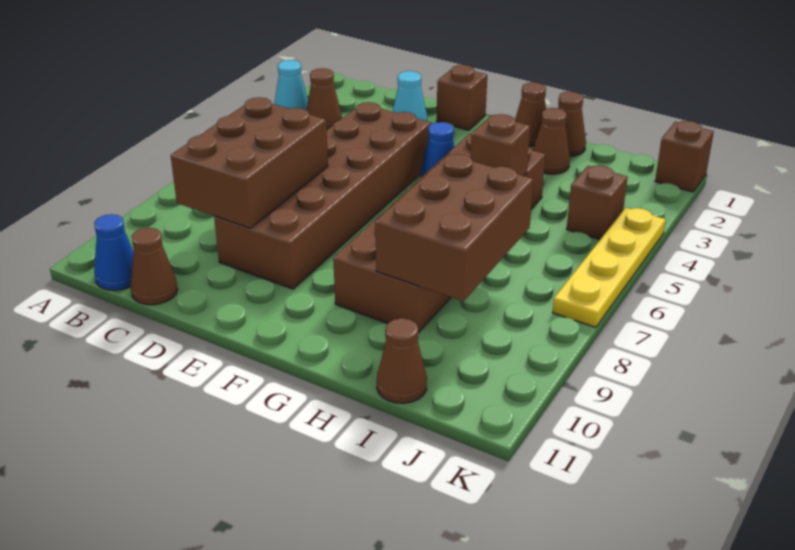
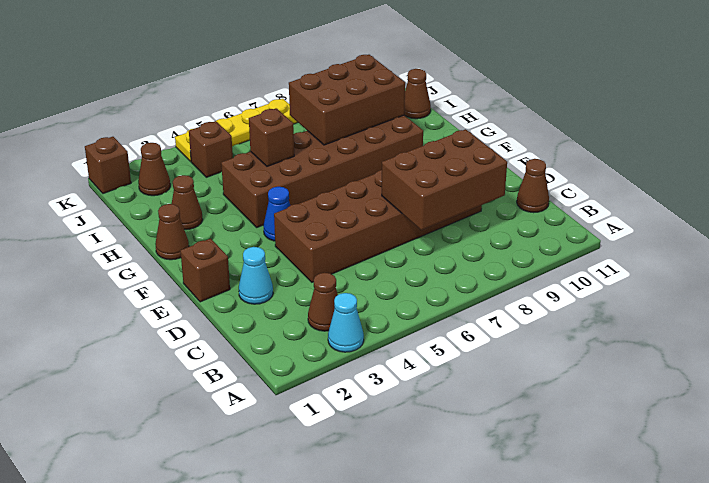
blue cone B11 level 1 -> none
brown cone H1 level 1 -> brown cone J2 level 1

